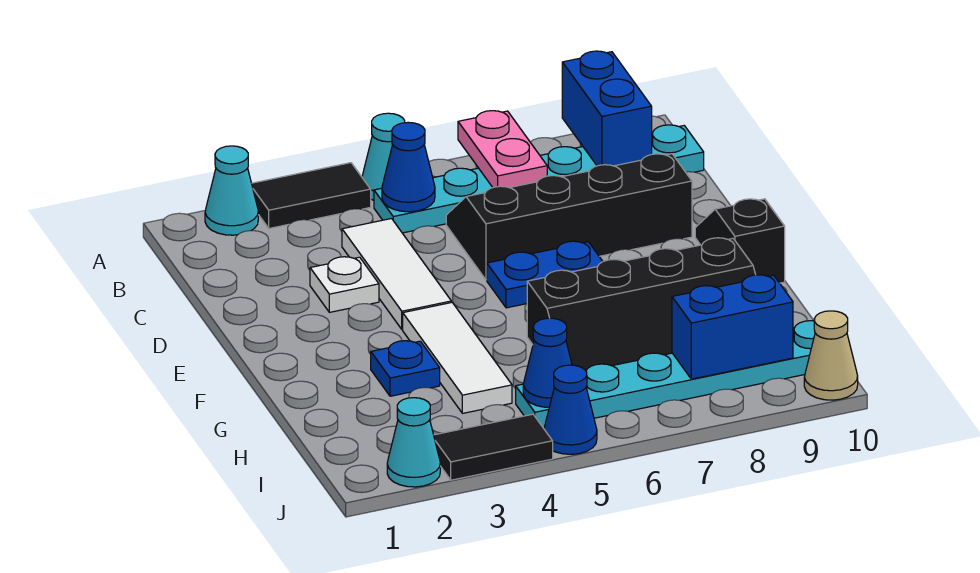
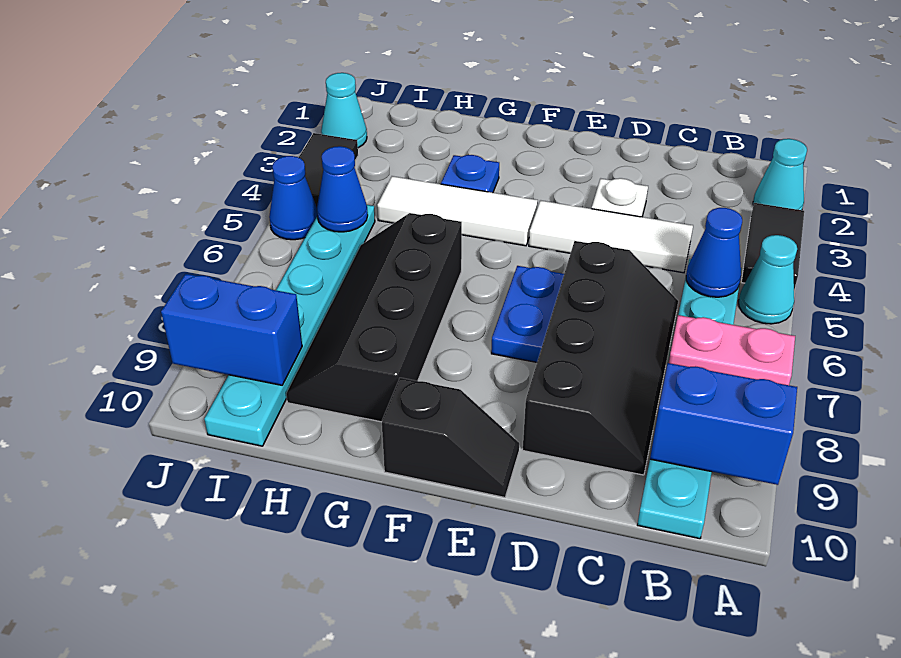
blue brick I8:I9 level 2 -> blue brick I9:J9 level 2
tan cone J10 level 1 -> none

